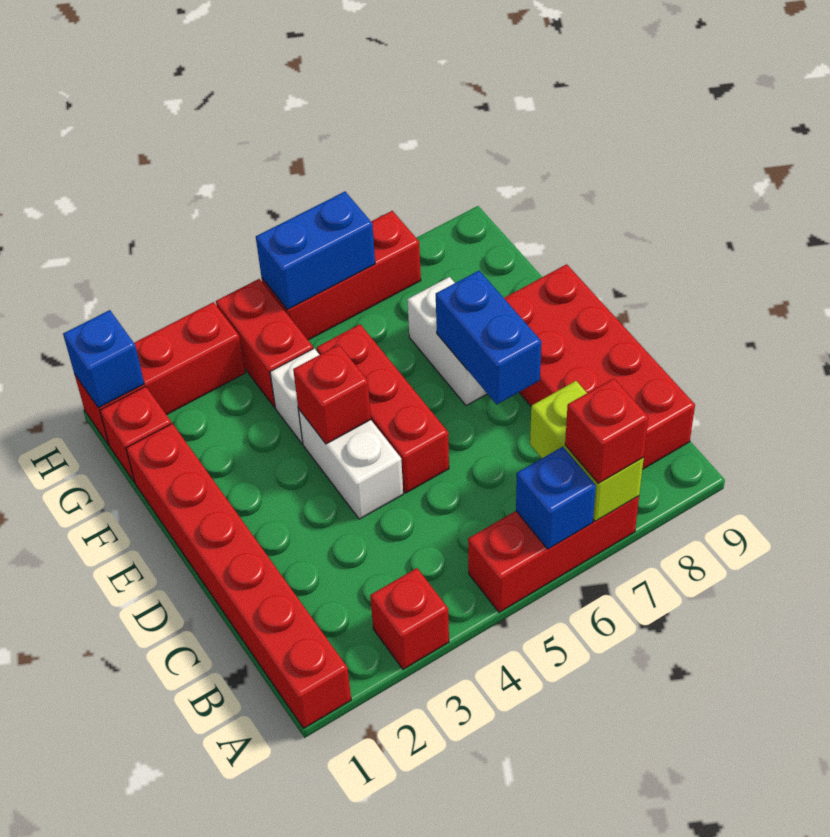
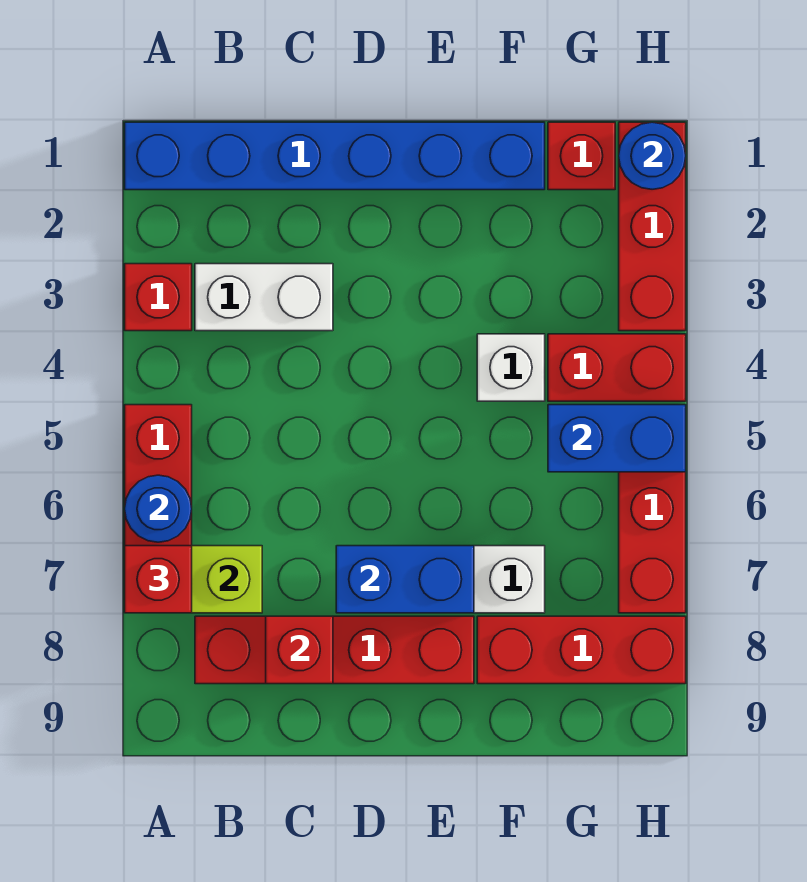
red brick A1:F1 level 1 -> blue brick A1:F1 level 1
blue brick A6 level 2 -> blue round brick A6 level 2
red brick B8:E9 level 1 -> red brick B8:E8 level 1
white brick D4:E4 level 1 -> white brick B3:C3 level 1
red brick D5:F5 level 1 -> red brick F8:H8 level 1
red brick E4 level 2 -> red brick C8 level 2
blue brick H1 level 2 -> blue round brick H1 level 2
blue brick H5:H6 level 2 -> blue brick G5:H5 level 2

